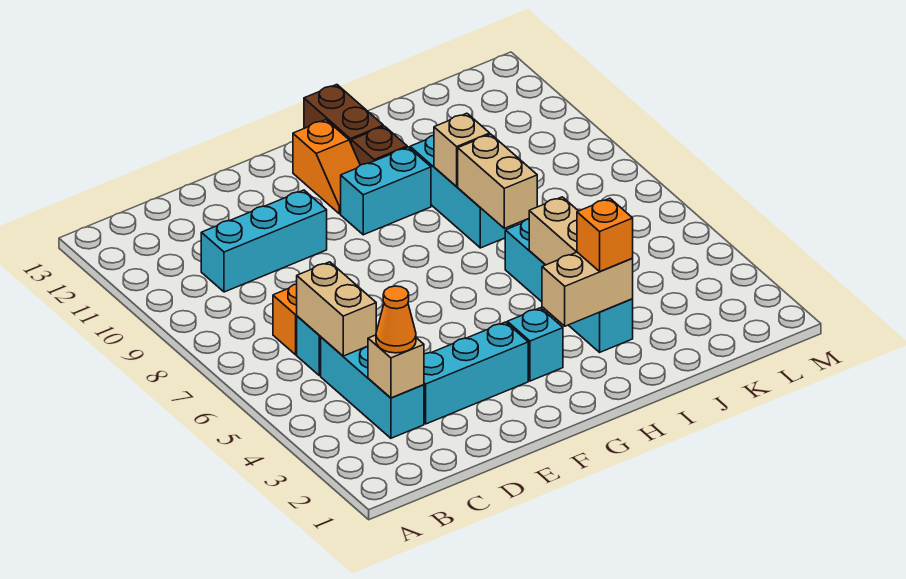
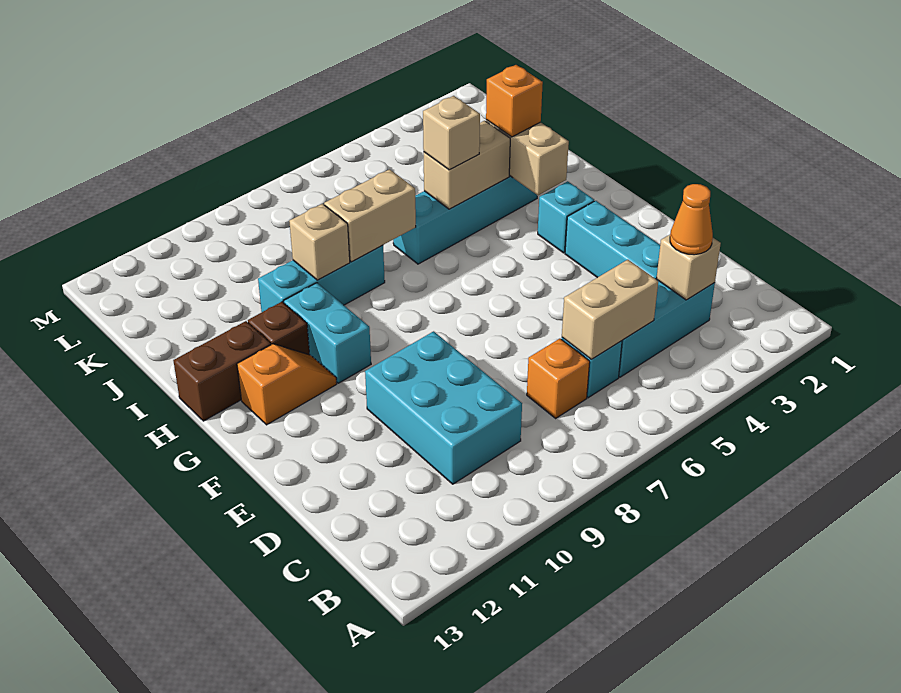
cyan brick C10:E10 level 1 -> cyan brick C9:E10 level 1
none -> tan brick I5 level 3

